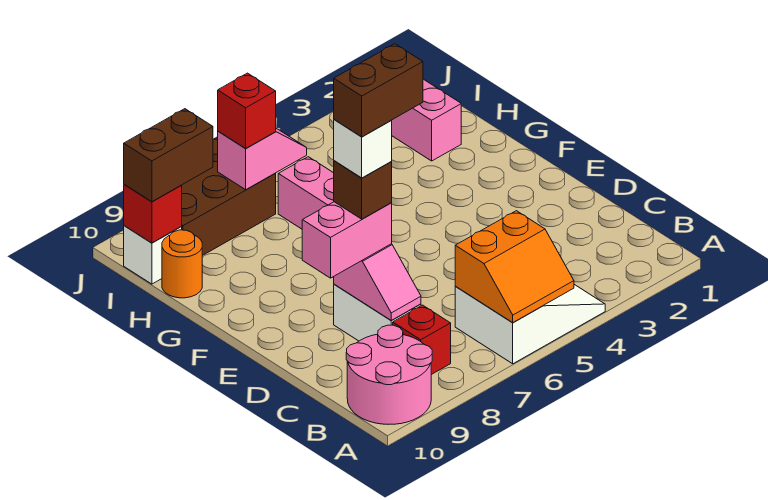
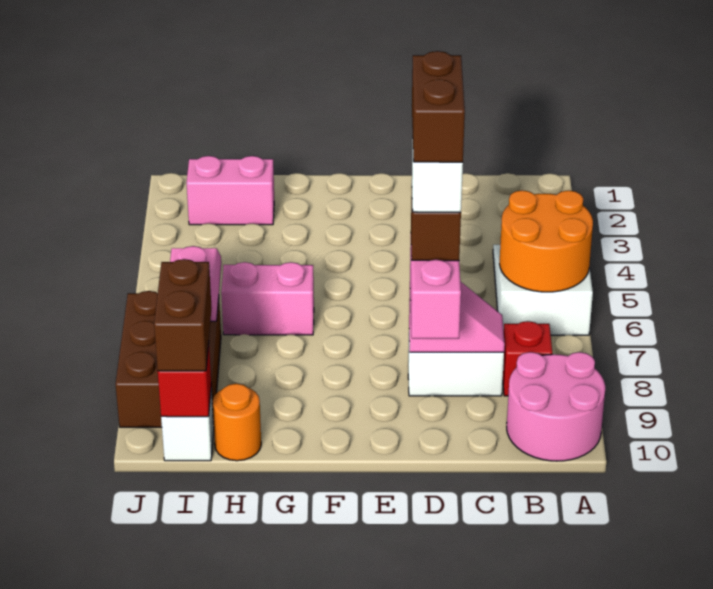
orange slope A5:B6 level 2 top B -> orange round brick A5:B6 level 2
red brick I7 level 3 -> none

